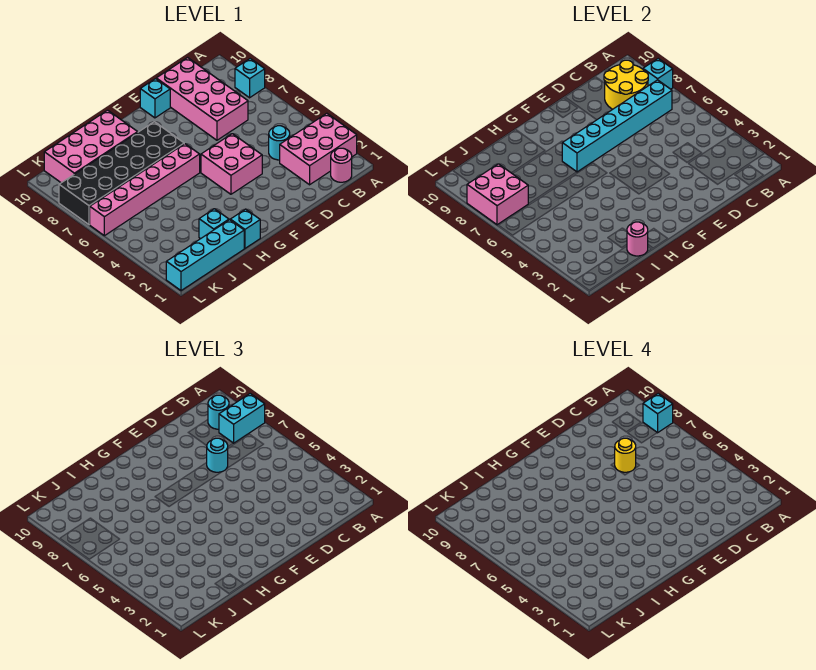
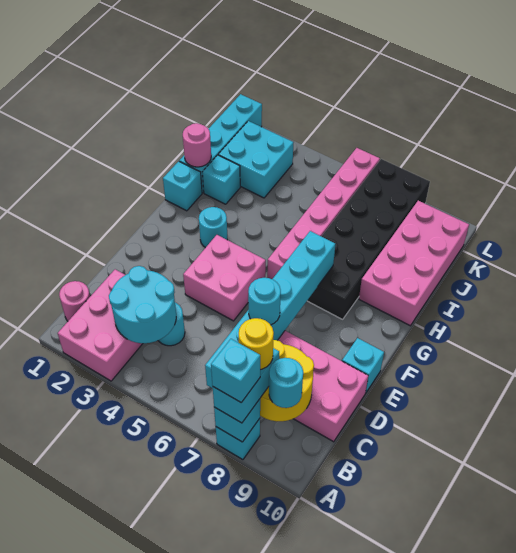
none -> cyan round brick B3:C4 level 2
yellow round brick D7 level 4 -> yellow round brick B8 level 4
none -> cyan round brick G3 level 1
none -> cyan brick J2:K3 level 1
pink brick K7:L8 level 2 -> none

